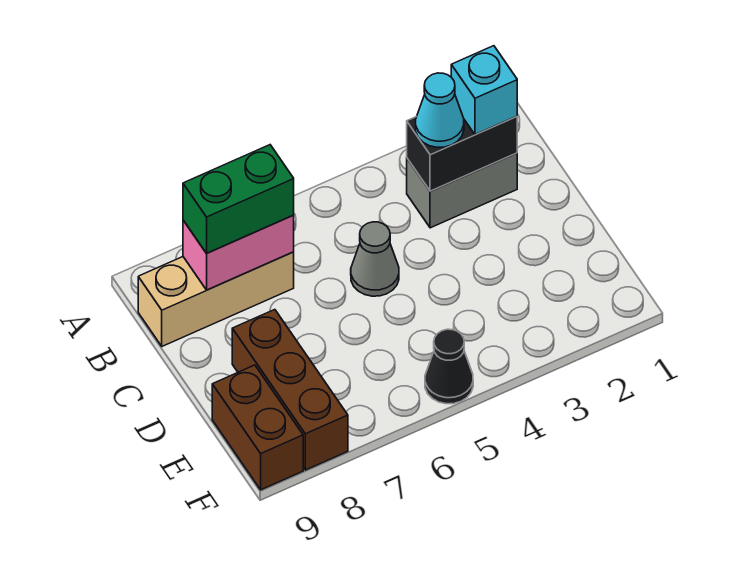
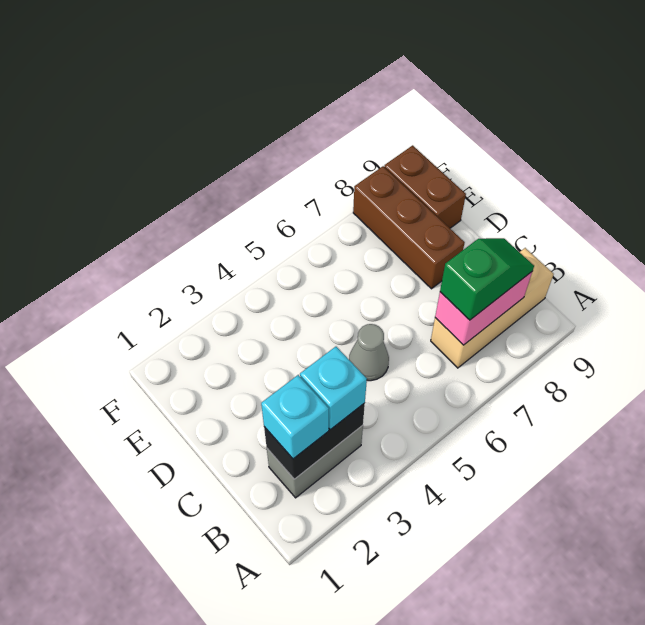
cyan cone B3 level 3 -> cyan brick B3 level 3
green brick B7:B8 level 3 -> green slope B7:B8 level 3 top 7
black cone F5 level 1 -> none

